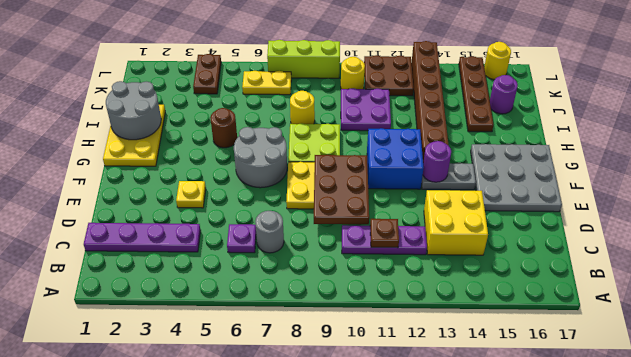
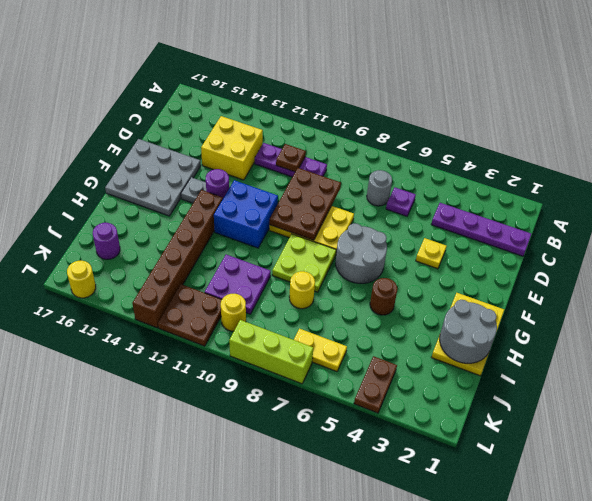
brown plate I15:L15 level 1 -> none

